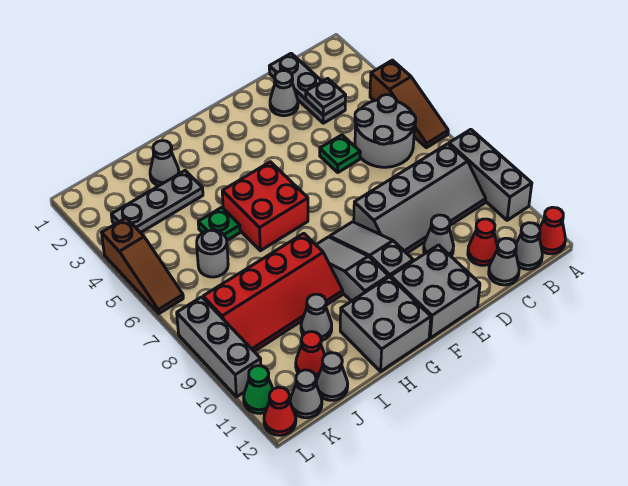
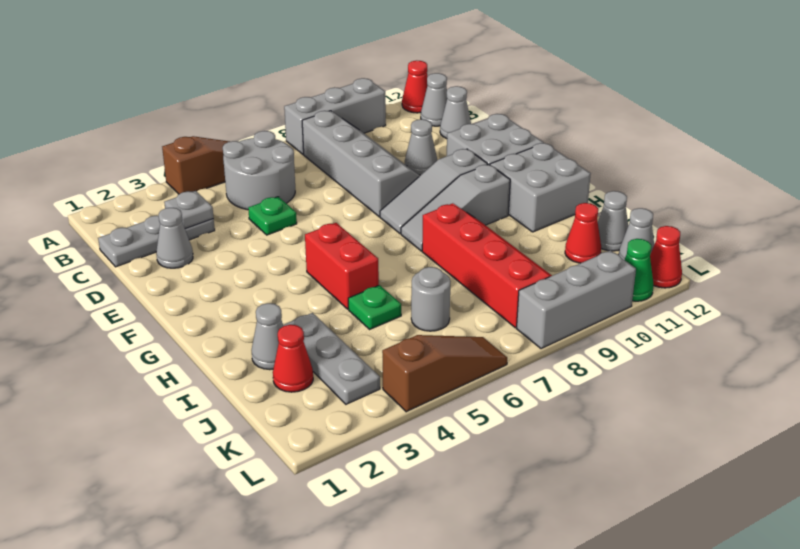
red cone C11 level 1 -> red cone J2 level 1
red brick G5:H6 level 1 -> red brick G5:H5 level 1
grey cone I10 level 1 -> none

